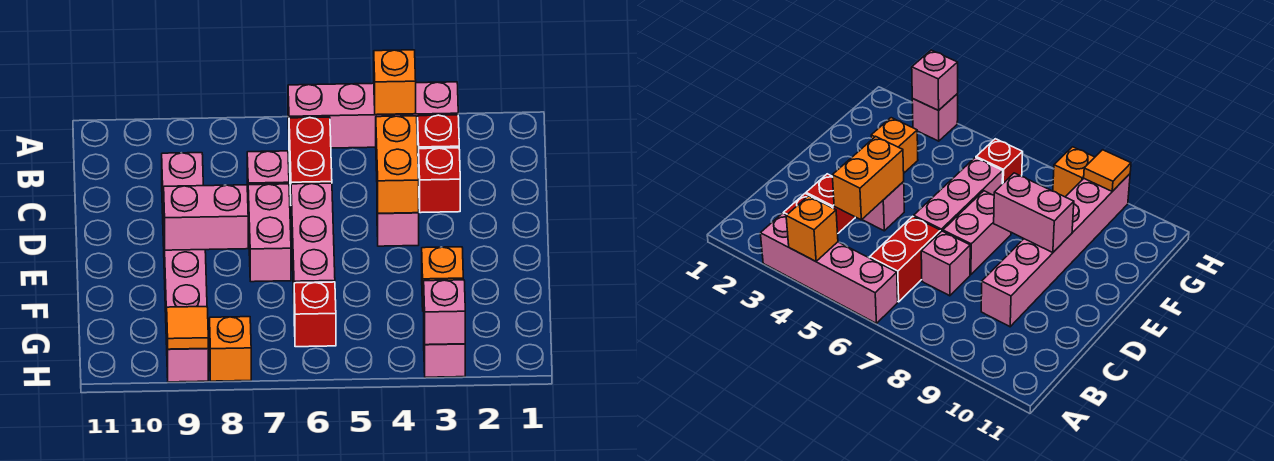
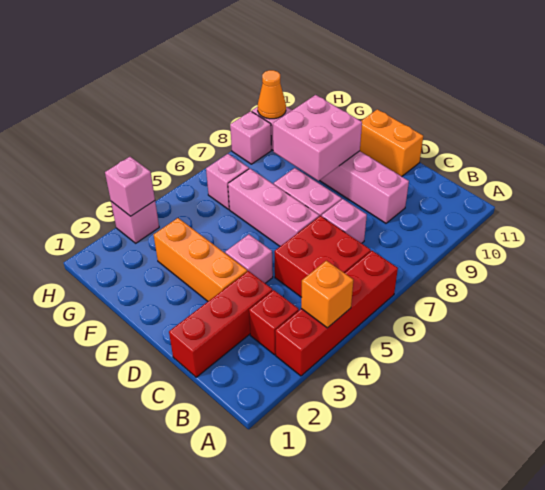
pink brick A3:A6 level 1 -> red brick A3:A6 level 1
red brick B6:C6 level 1 -> red brick B5:C6 level 1
red brick C3 level 1 -> red brick C1:C3 level 1
orange brick C4:D4 level 2 -> orange brick D11:E11 level 1
pink brick E8:E9 level 2 -> pink brick E8:F9 level 2
orange brick F3 level 1 -> orange brick D3:F3 level 1
red brick G6 level 1 -> pink brick G6 level 1
orange brick H8 level 1 -> pink brick H8 level 1
orange tile H9 level 2 -> orange cone H9 level 2

